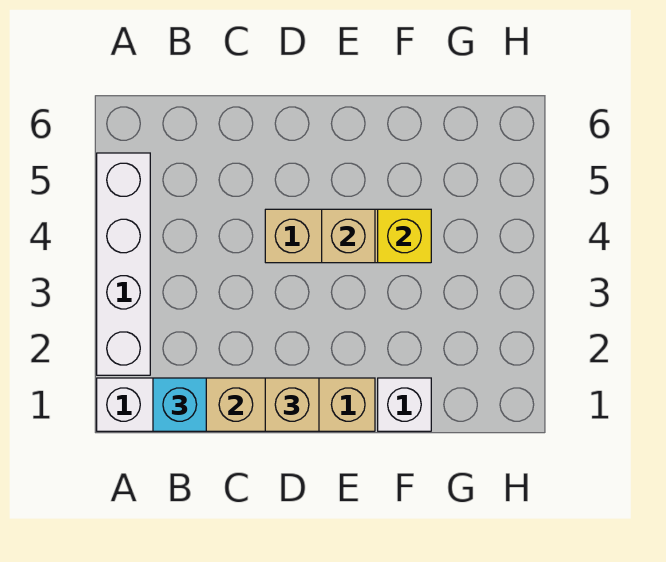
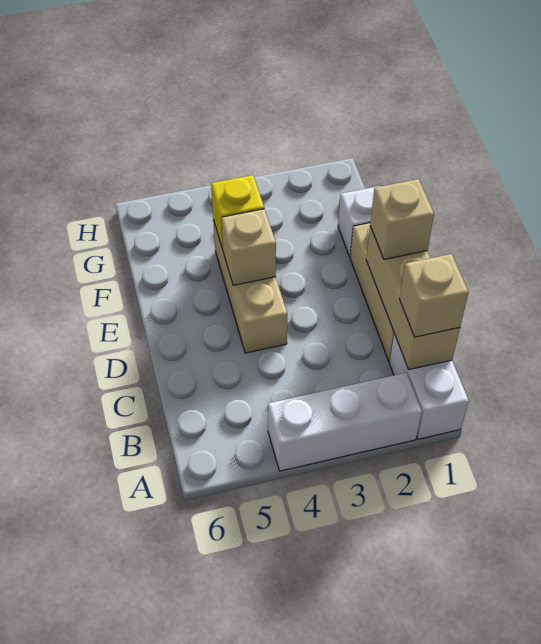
white brick A2:A5 level 1 -> white brick A2:A4 level 1
cyan brick B1 level 3 -> tan brick B1 level 3

